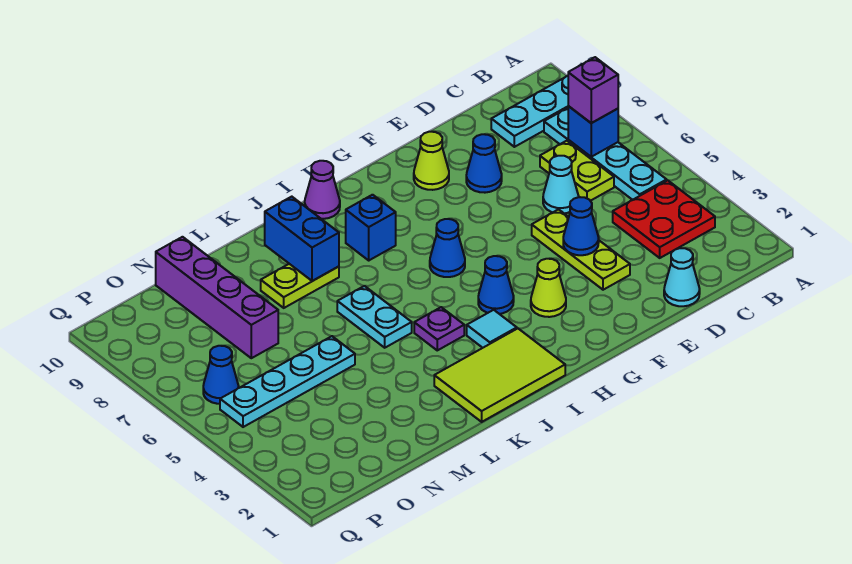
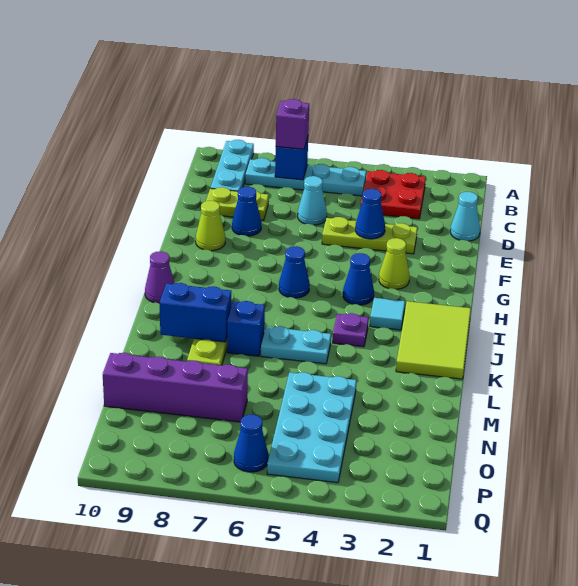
lime plate C6:C7 level 1 -> lime plate D8:D9 level 1
blue brick I8 level 1 -> blue brick K7 level 1
cyan plate M5:P5 level 1 -> cyan plate M4:P5 level 1

